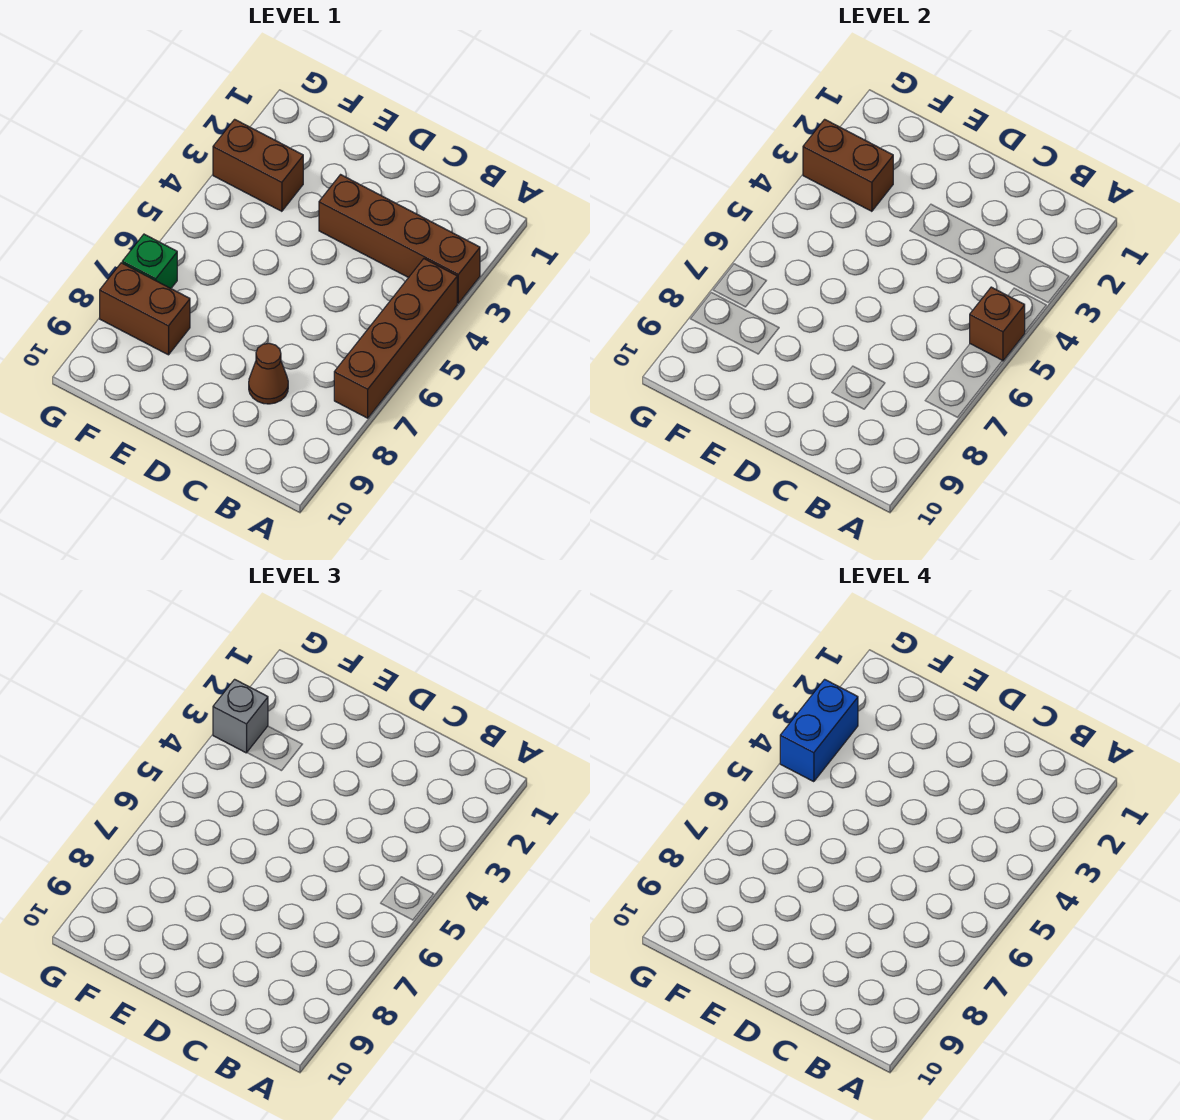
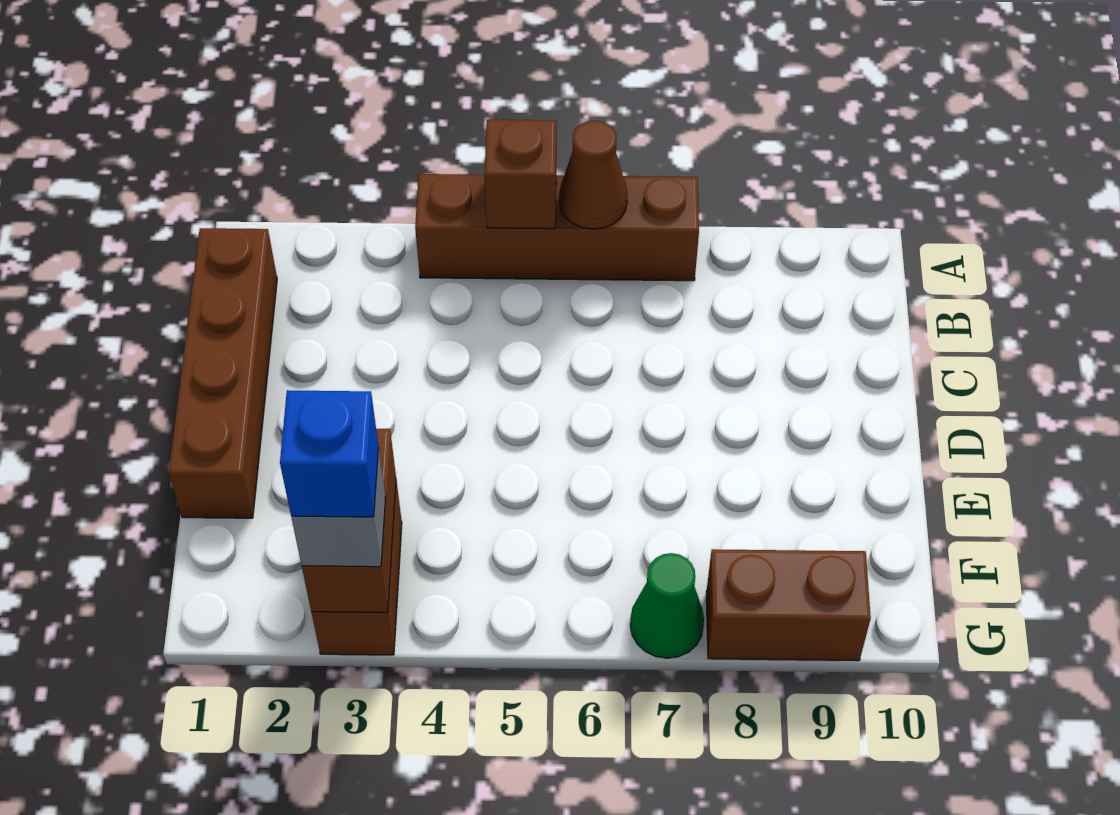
brown brick A3:D3 level 1 -> brown brick B1:E1 level 1
brown cone C8 level 1 -> brown cone A6 level 2
brown brick F8:G8 level 1 -> brown brick G8:G9 level 1
blue brick G3:G4 level 4 -> blue brick G3 level 4
green brick G7 level 1 -> green cone G7 level 1

